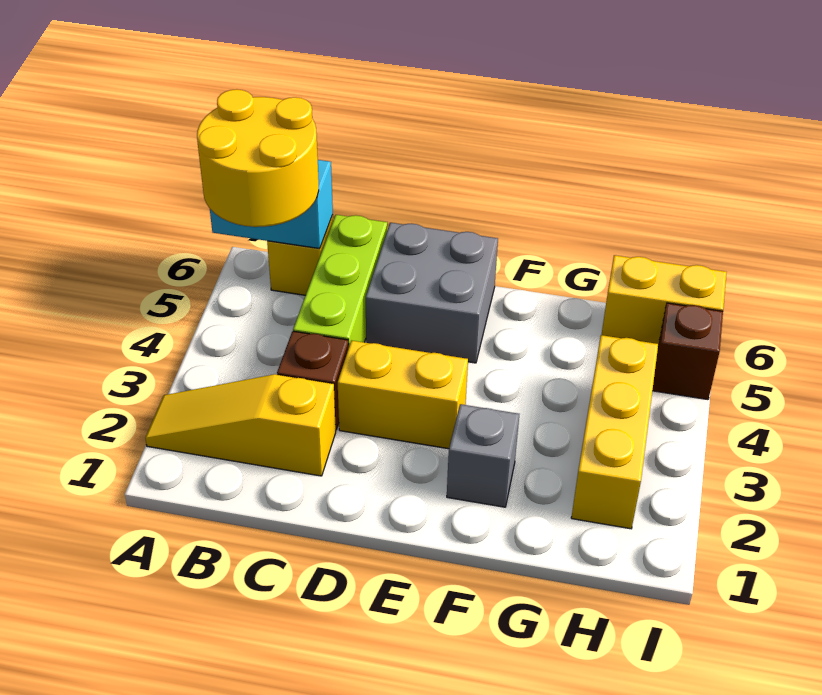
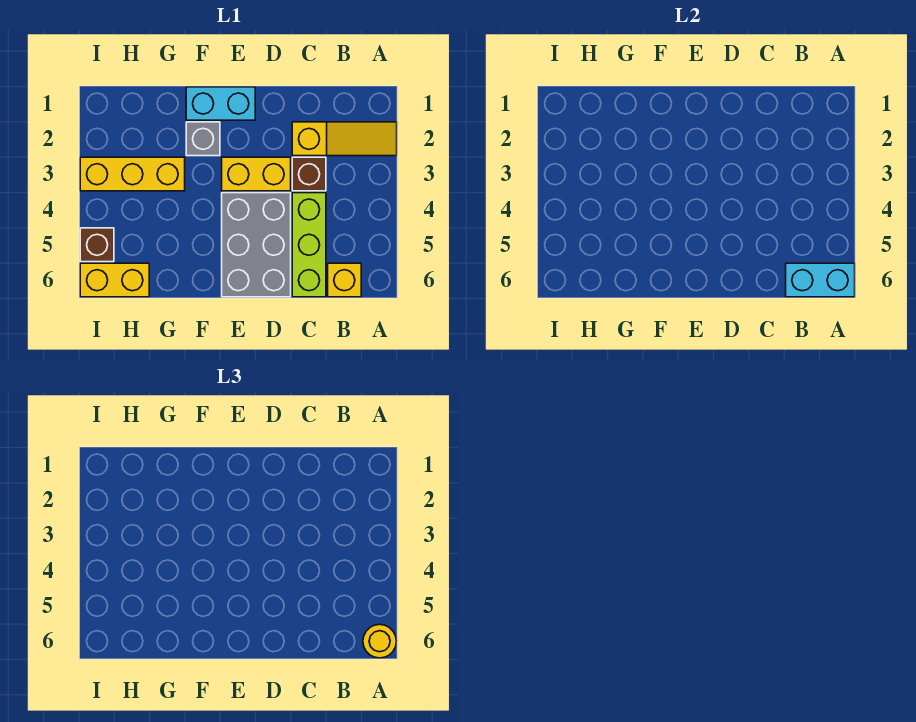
yellow round brick A5:B6 level 3 -> yellow round brick A6 level 3
grey brick D5:E6 level 1 -> grey brick D4:E6 level 1
none -> cyan brick E1:F1 level 1
yellow brick H2:H4 level 1 -> yellow brick G3:I3 level 1

